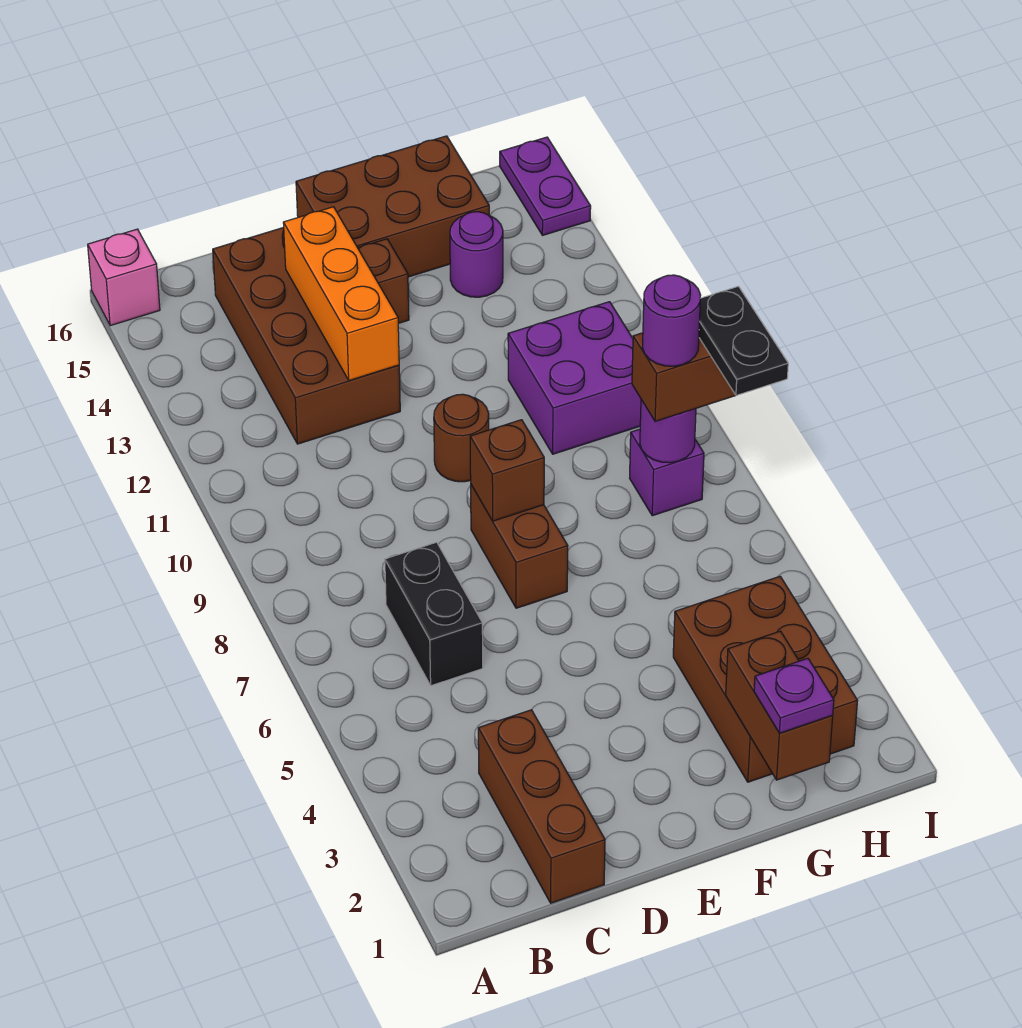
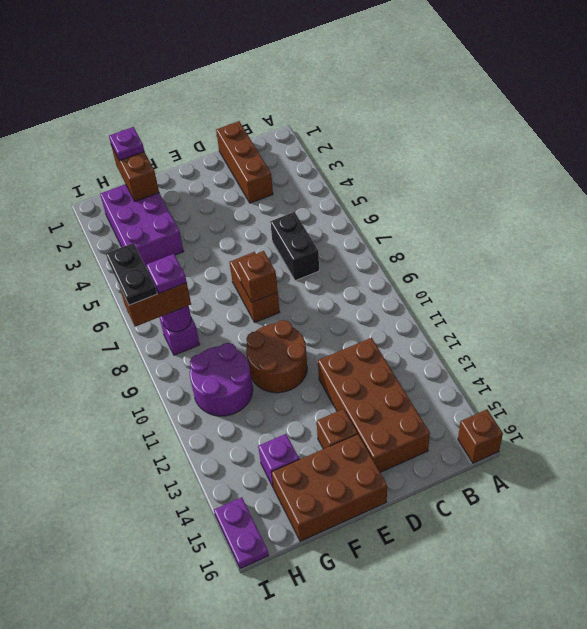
pink brick A16 level 1 -> brown brick A16 level 1
orange brick D12:D14 level 2 -> none
brown round brick E10 level 1 -> brown round brick E10:F11 level 1
brown brick G2:H4 level 1 -> purple brick G2:H4 level 1
purple brick G10:H11 level 1 -> purple round brick G10:H11 level 1
purple round brick G14 level 1 -> purple brick G14 level 1
purple round brick H8 level 4 -> purple plate H8 level 4

